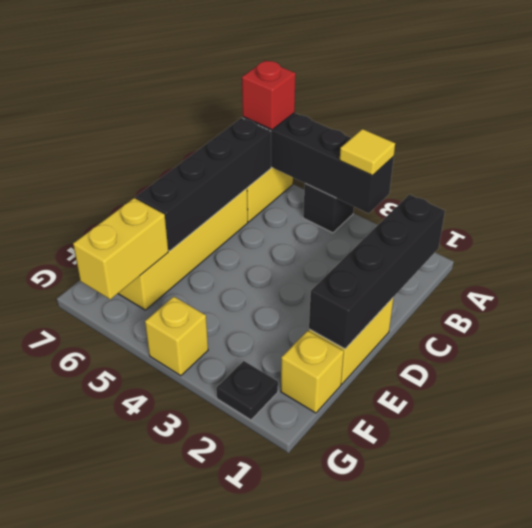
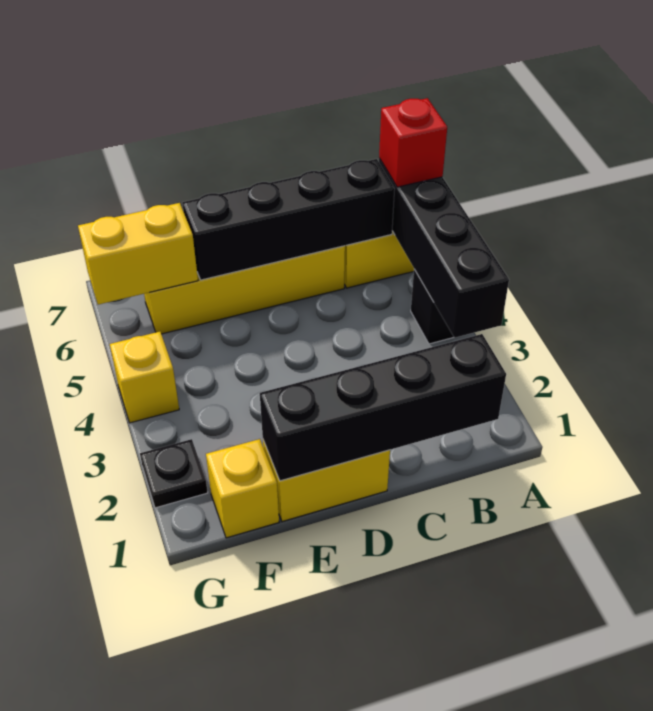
yellow tile A3 level 3 -> none

